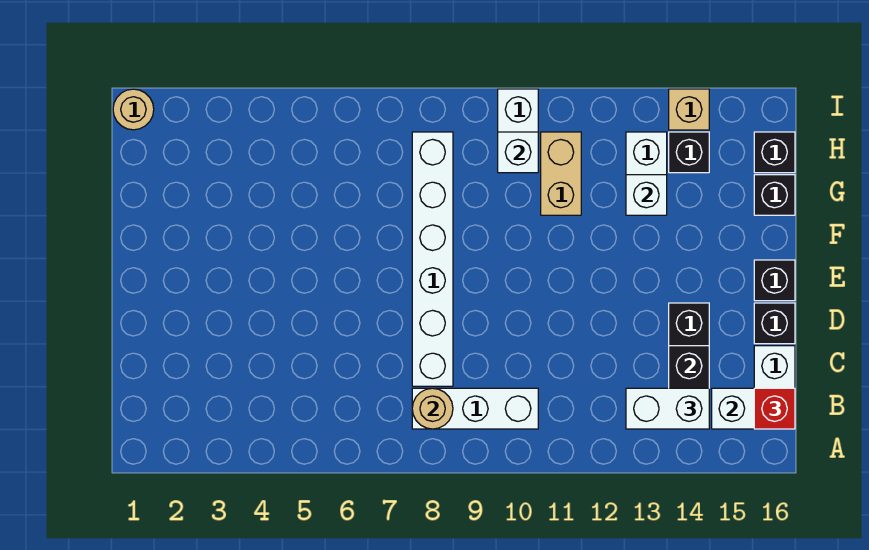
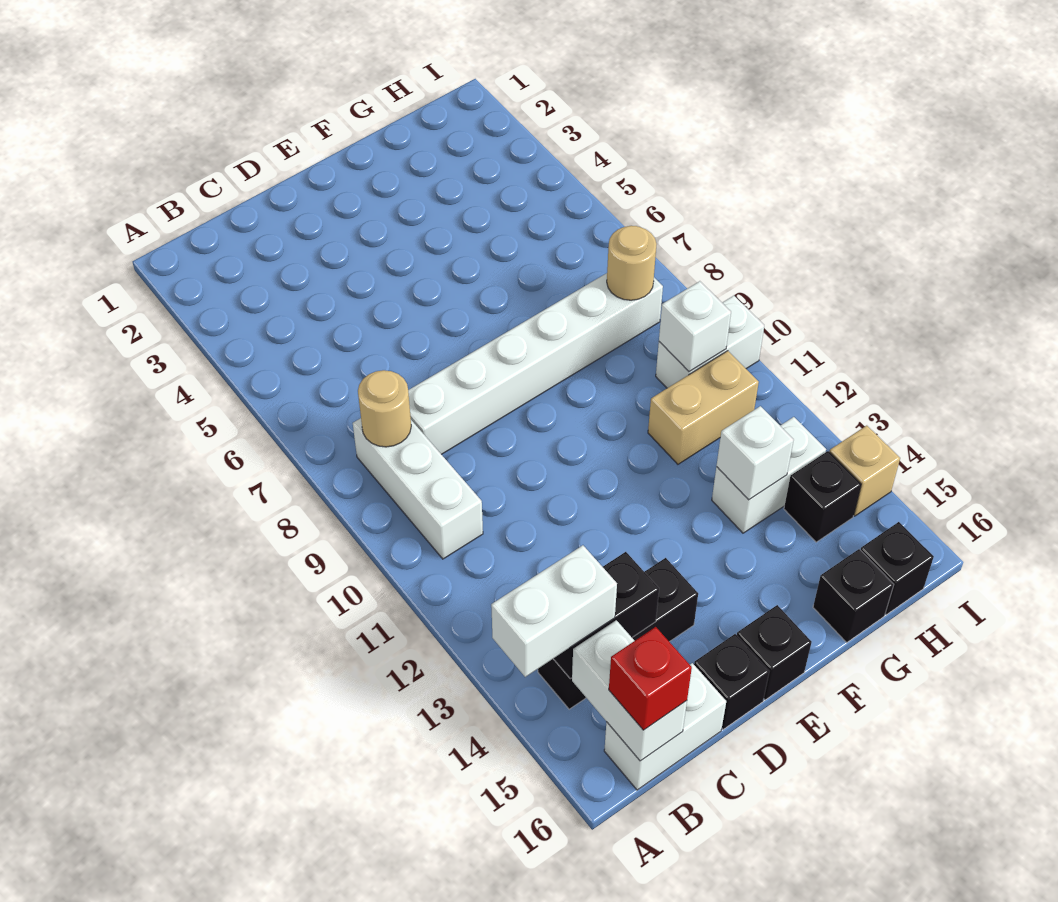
white brick B13:B14 level 3 -> white brick A14:B14 level 3
tan round brick I1 level 1 -> tan round brick H8 level 2

